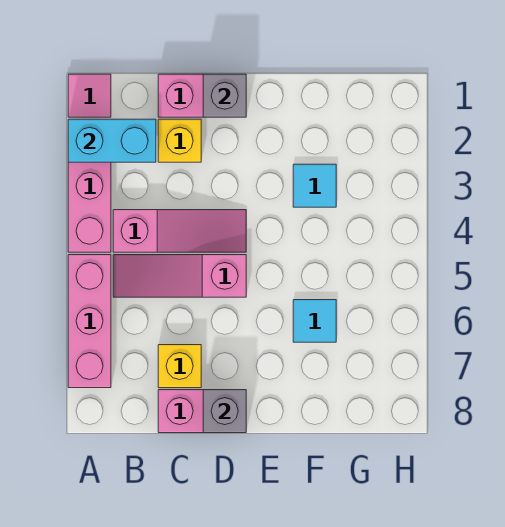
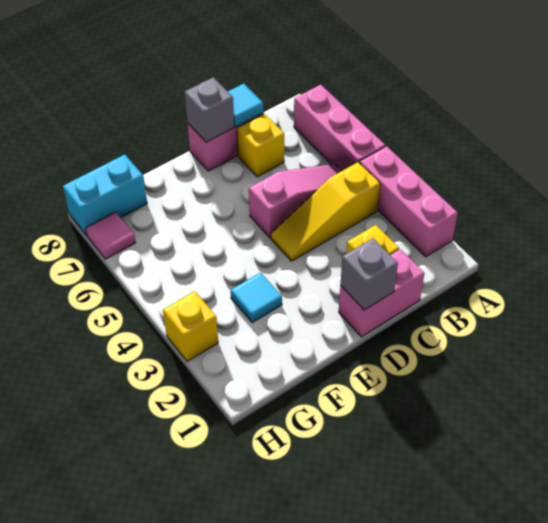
pink tile A1 level 1 -> pink tile H7 level 1
cyan brick A2:B2 level 2 -> cyan brick G8:H8 level 1
pink slope B4:D4 level 1 top B -> yellow slope B4:D4 level 1 top B
cyan tile F6 level 1 -> cyan tile C8 level 2
none -> yellow brick H3 level 1

